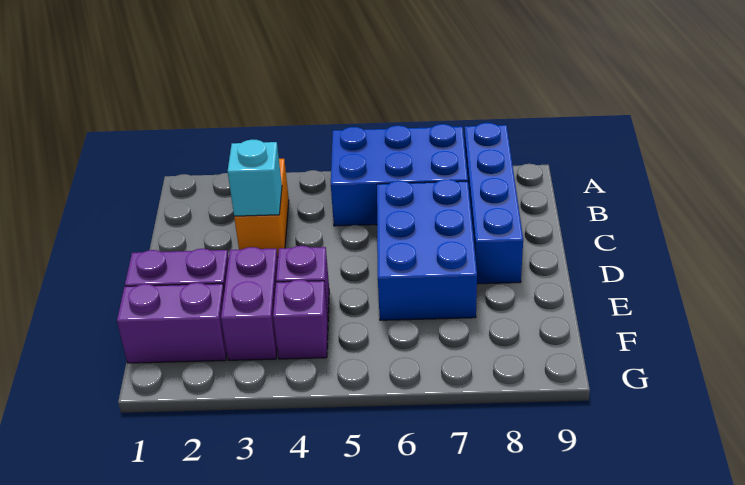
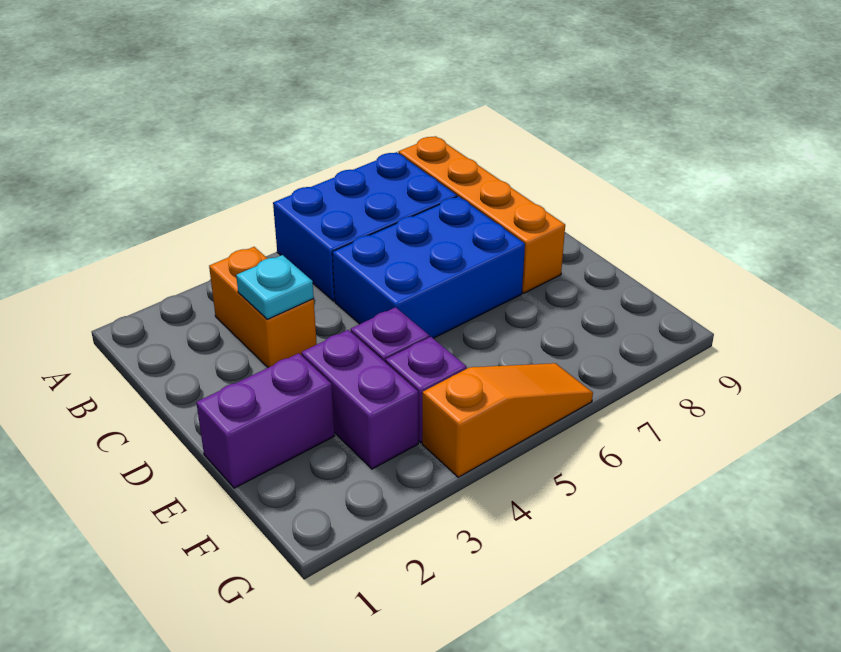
blue brick A8:D8 level 1 -> orange brick A8:D8 level 1
cyan brick C3 level 2 -> cyan plate C3 level 2
blue brick C6:E7 level 1 -> blue brick C5:D7 level 1
purple brick F1:F2 level 1 -> none
none -> orange slope G4:G6 level 1 top 4

